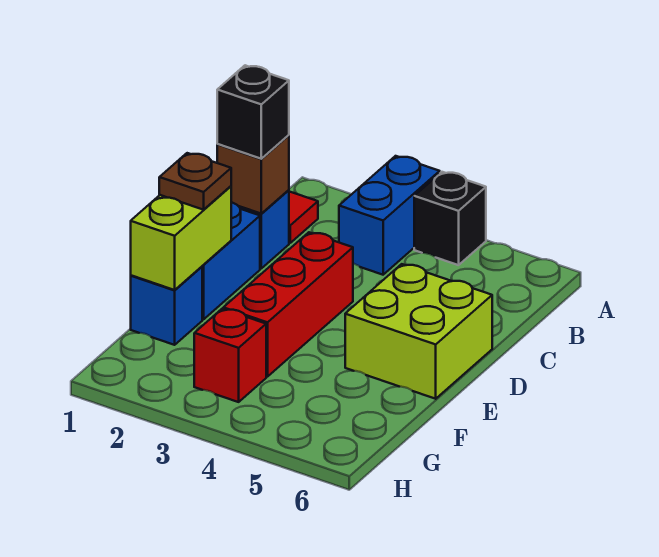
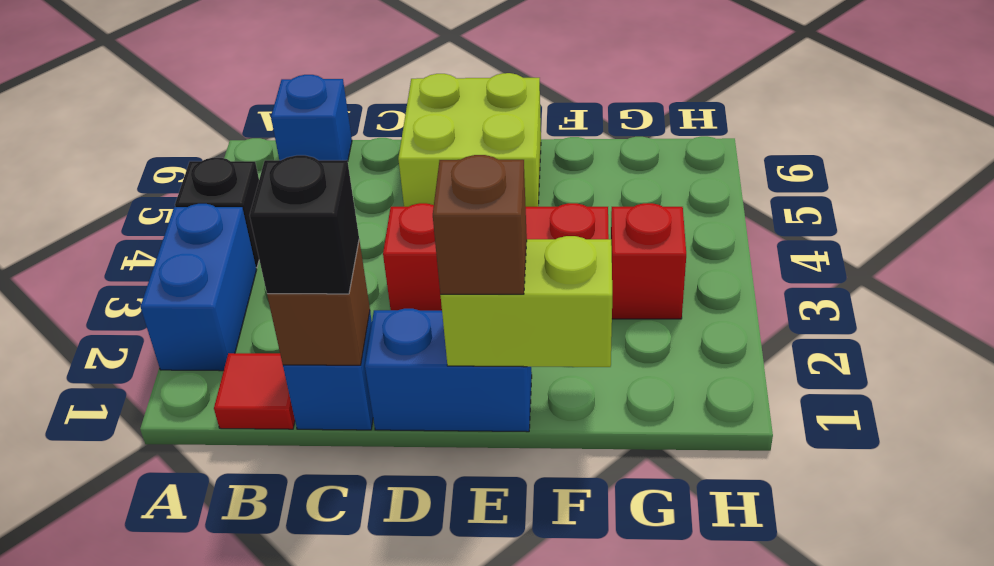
blue brick A3:B3 level 1 -> blue brick A2:A3 level 1
brown plate E1 level 3 -> brown brick E1 level 3
blue brick F1 level 1 -> blue brick B6 level 1

